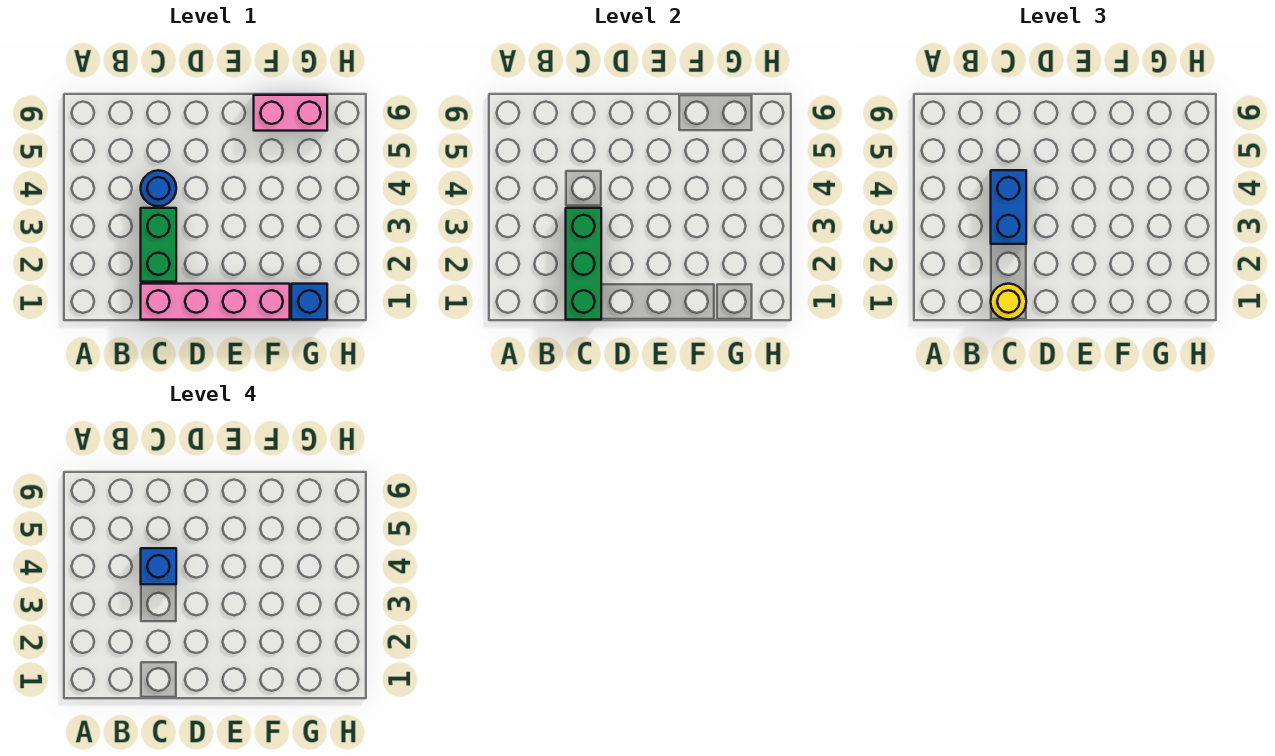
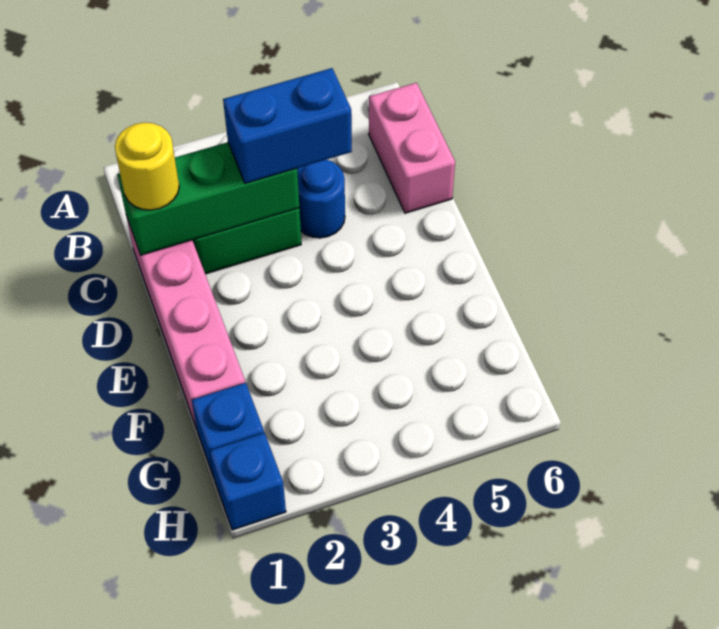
blue brick C4 level 4 -> blue brick H1 level 1
pink brick F6:G6 level 1 -> pink brick B6:C6 level 1

